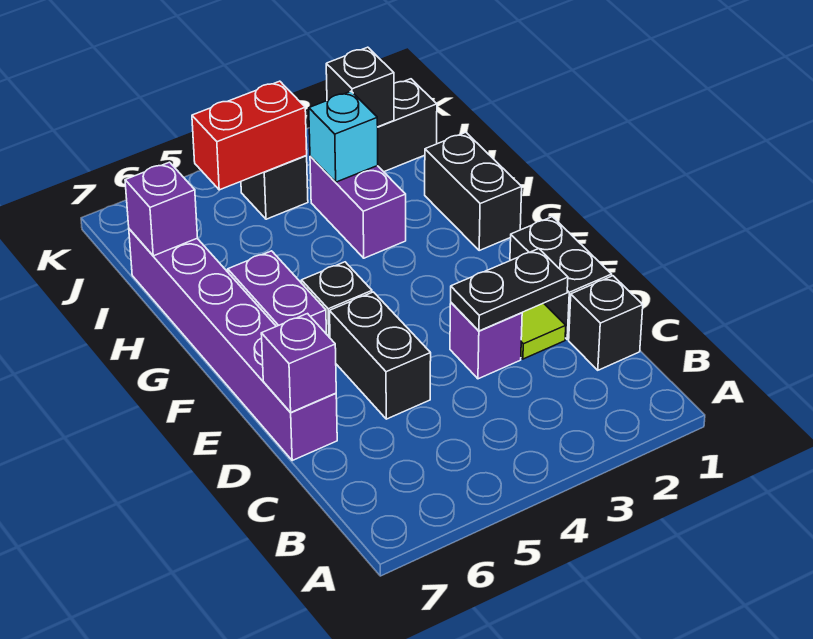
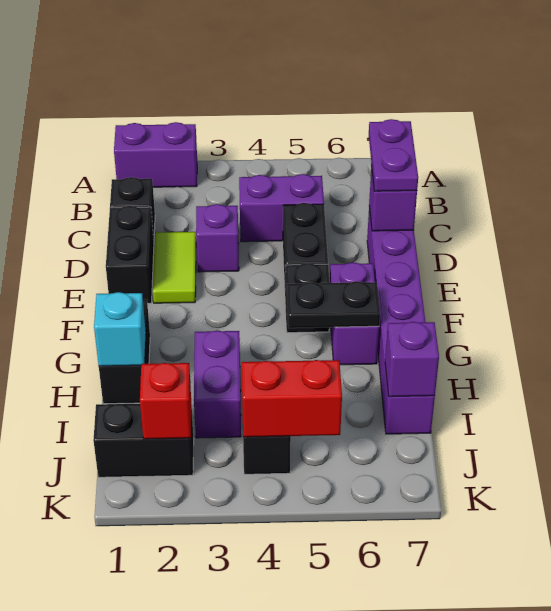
none -> purple brick A1:A2 level 1
none -> purple brick C4:C5 level 1
none -> purple plate C7:D7 level 3
black plate D2:D3 level 2 -> black plate G5:G6 level 2
cyan brick I3 level 2 -> cyan brick H1 level 2
black brick J2 level 2 -> red brick J2 level 2

